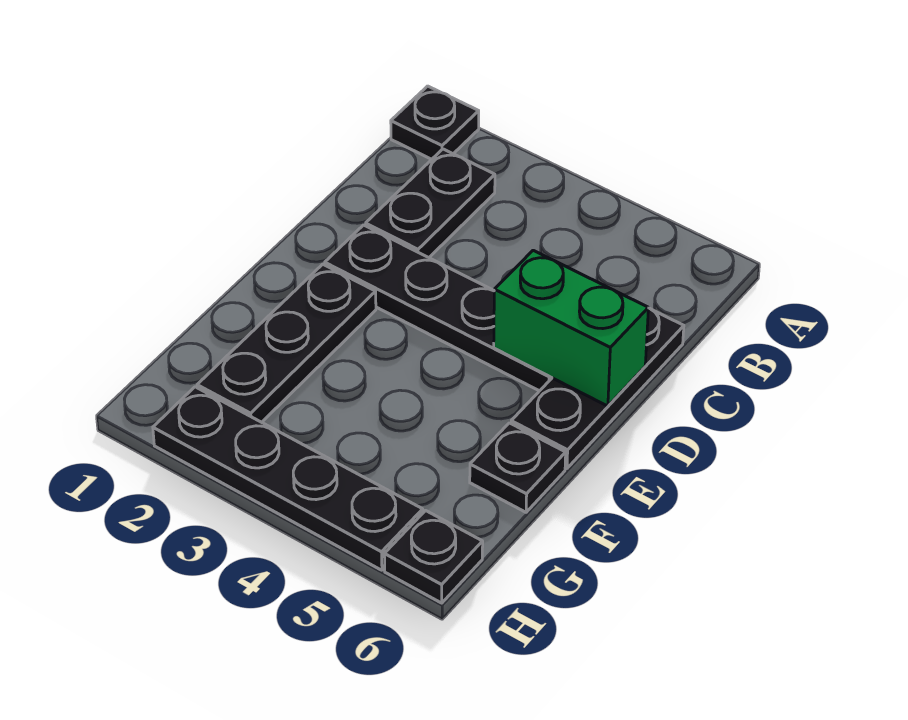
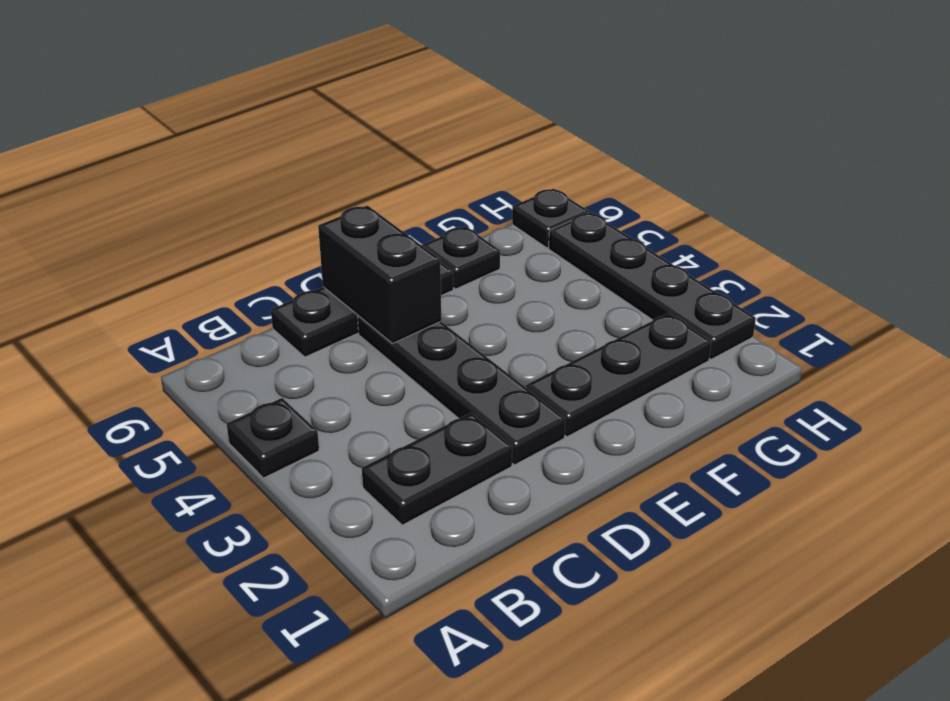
black plate A1 level 1 -> black plate A4 level 1
green brick D5:D6 level 2 -> black brick D5:D6 level 2

